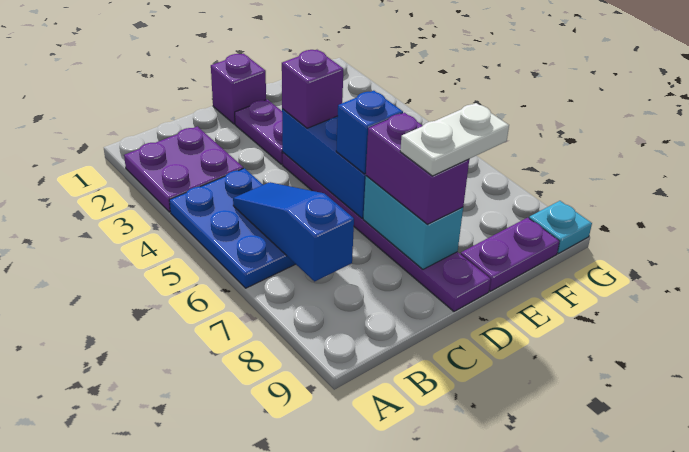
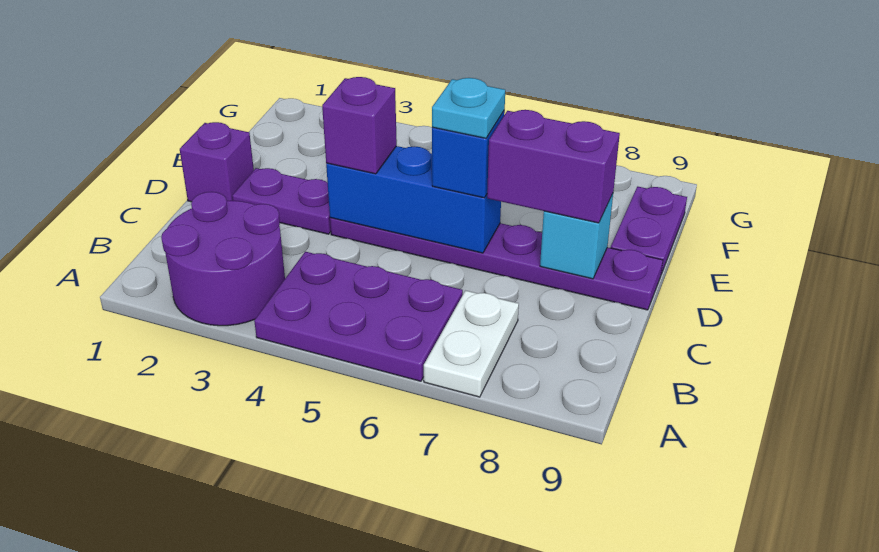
purple plate A2:B3 level 1 -> purple round brick A2:B3 level 1
blue plate A4:B6 level 1 -> purple plate A4:B6 level 1
blue slope B5:B7 level 2 top 7 -> none
cyan brick D7:D8 level 2 -> cyan brick D8 level 2
white plate D8:E8 level 4 -> white plate A7:B7 level 1
cyan plate G9 level 1 -> cyan plate D6 level 4

